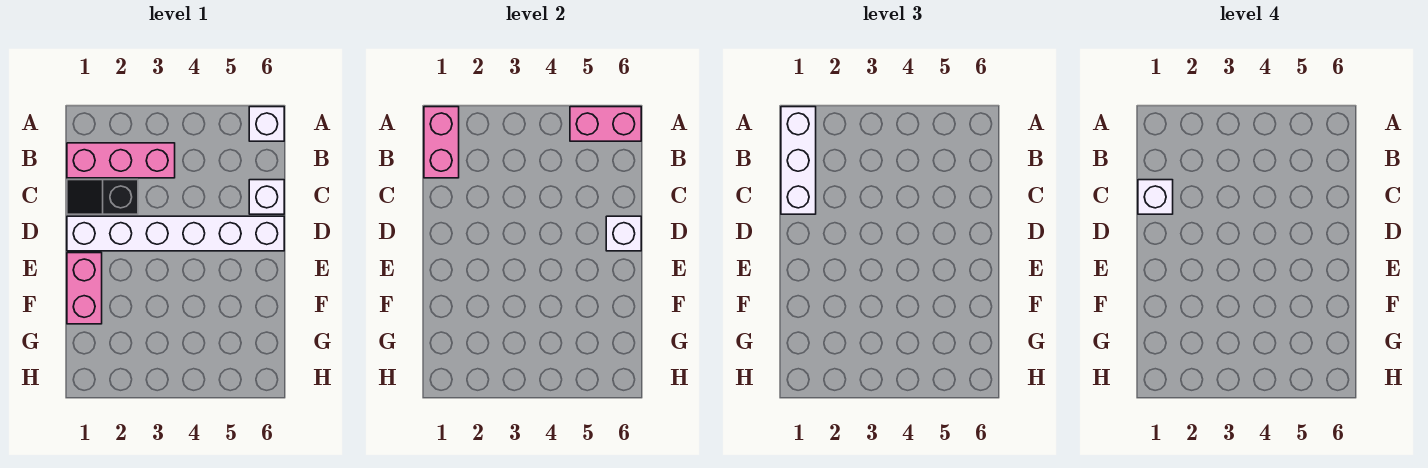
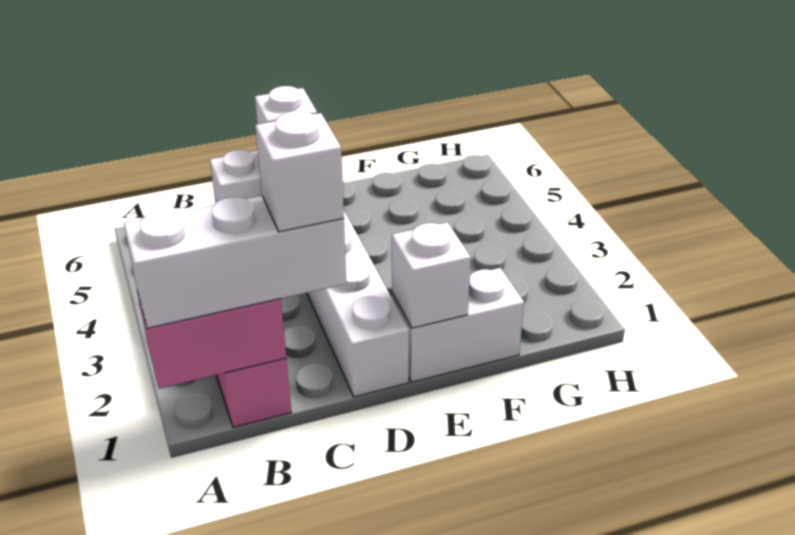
pink brick A5:A6 level 2 -> none
white brick A6 level 1 -> white brick E1 level 2
black slope C1:C2 level 1 top 2 -> none
pink brick E1:F1 level 1 -> white brick E1:F1 level 1

